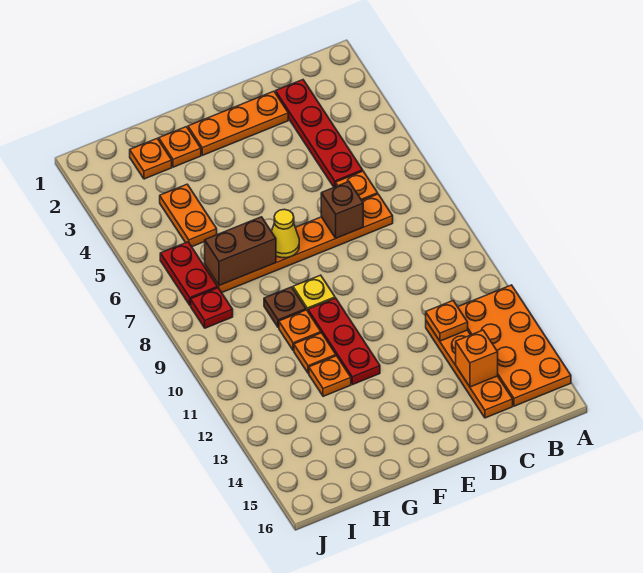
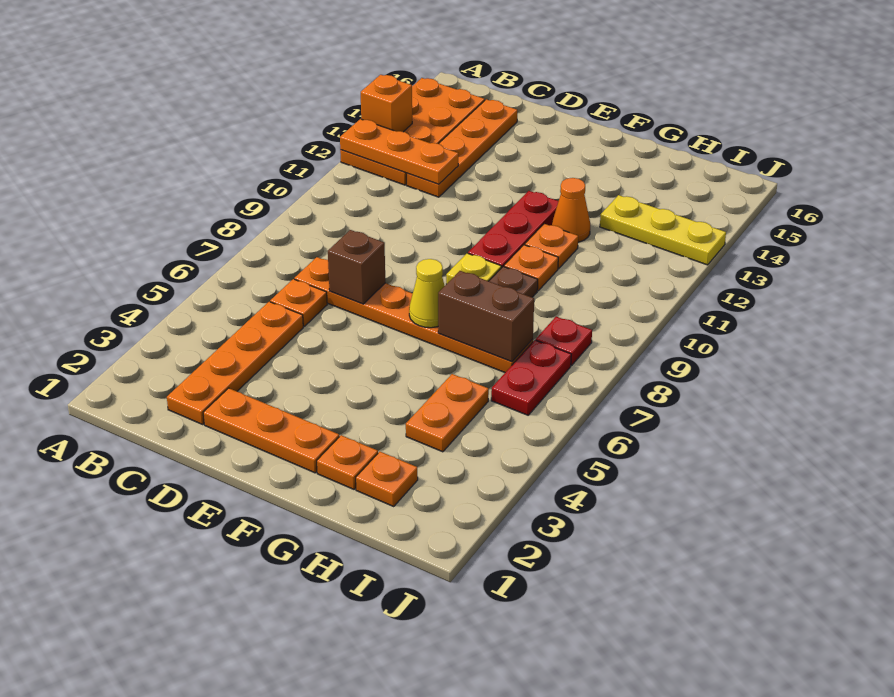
red plate C2:C5 level 1 -> orange plate C2:C5 level 1
orange plate C12 level 2 -> orange plate A12:C12 level 2
orange brick C14 level 2 -> orange brick A13 level 2
orange plate G12 level 1 -> orange cone G12 level 1
none -> yellow plate H13:J13 level 1

